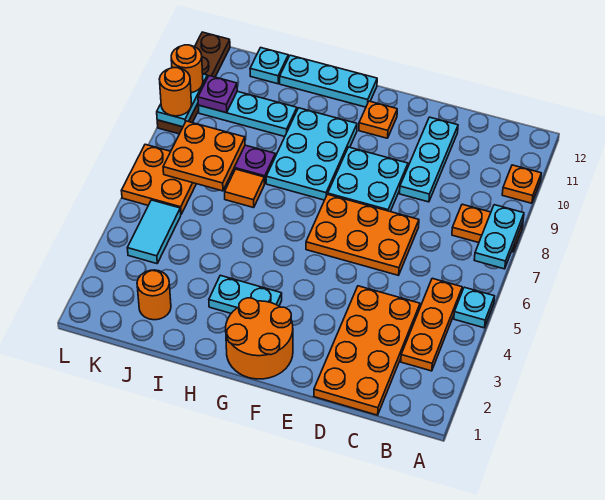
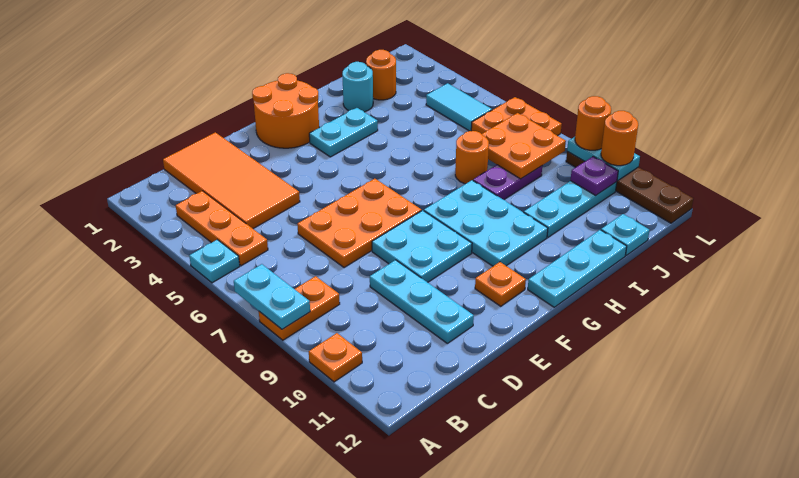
orange plate C1:D4 level 1 -> orange tile C1:D4 level 1
none -> cyan round brick I2 level 1
orange tile I7 level 1 -> orange round brick I7 level 1

